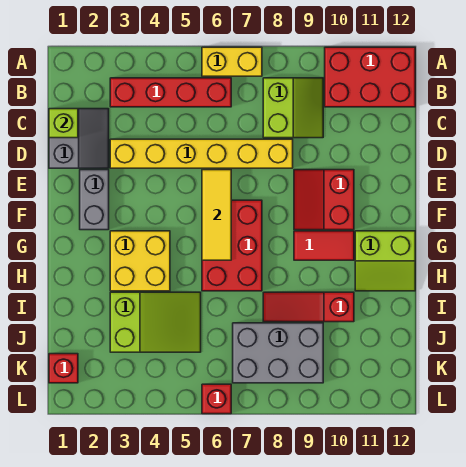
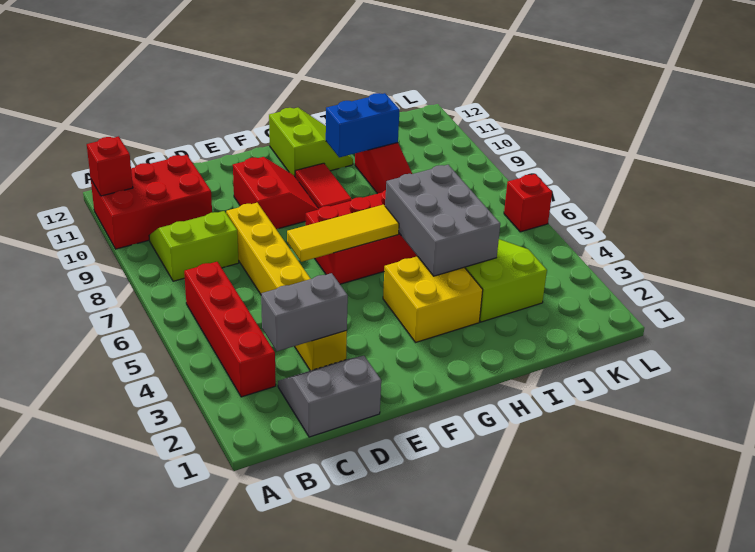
yellow brick A6:A7 level 1 -> none
red brick A10:B12 level 1 -> red brick A10:C11 level 1
lime brick C1 level 2 -> none
grey brick E2:F2 level 1 -> grey brick C3:D3 level 2
red slope E9:F10 level 1 top 10 -> red slope E9:F10 level 1 top E
none -> blue brick H10:I10 level 2
grey brick J7:K9 level 1 -> grey brick H4:I6 level 2
red brick K1 level 1 -> red brick A11 level 2

